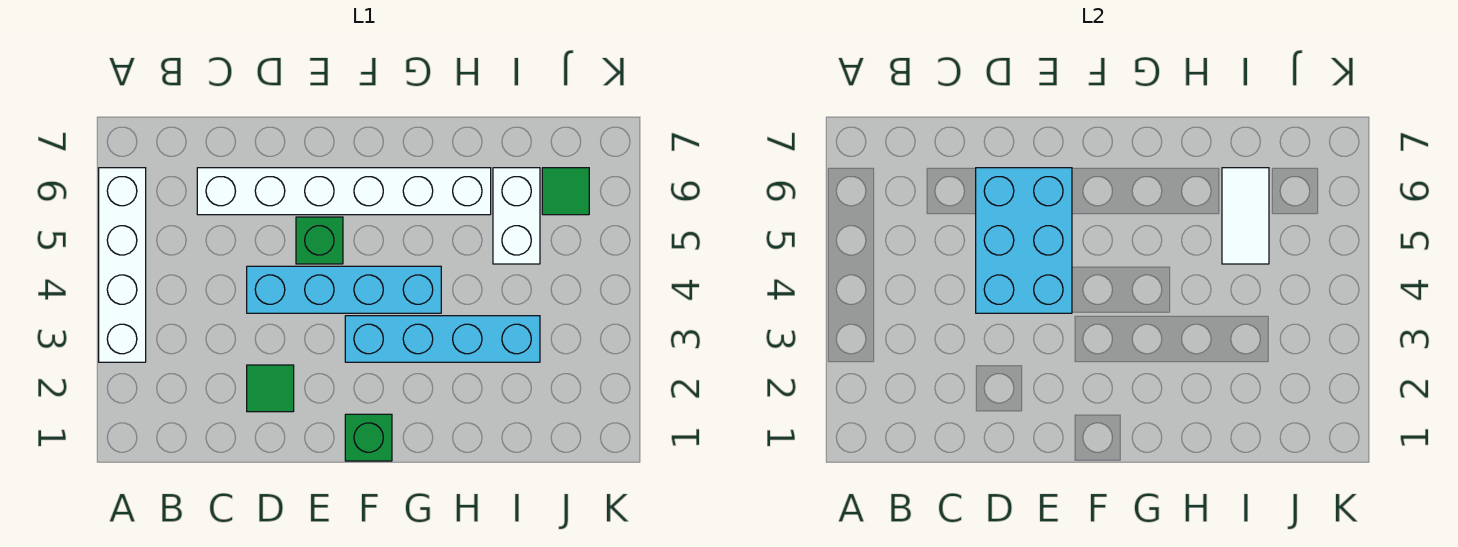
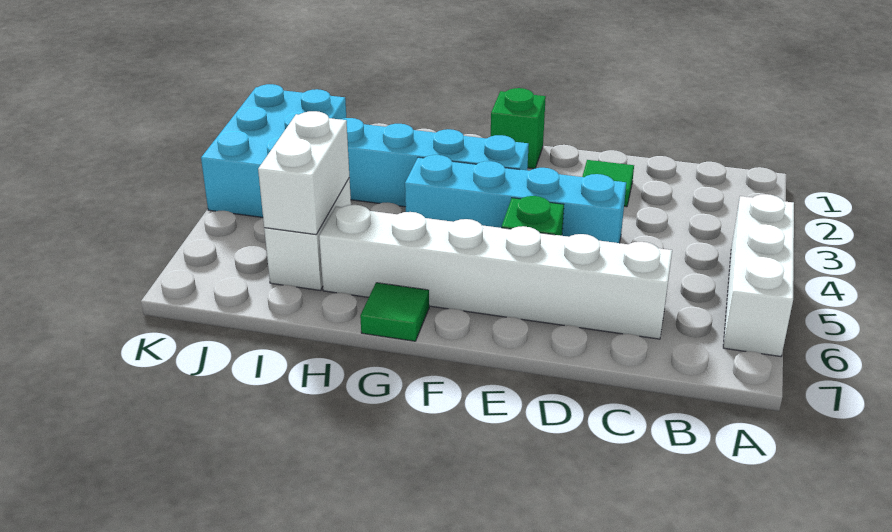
white brick A3:A6 level 1 -> white brick A4:A6 level 1
cyan brick D4:E6 level 2 -> cyan brick J2:K4 level 1
white tile I5:I6 level 2 -> white brick I5:I6 level 2
green tile J6 level 1 -> green tile G7 level 1

